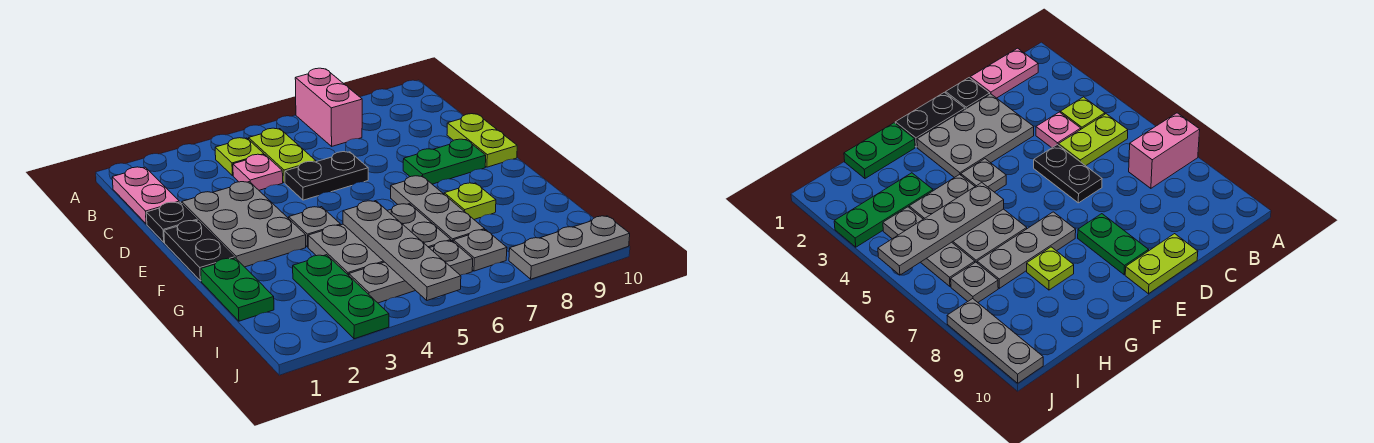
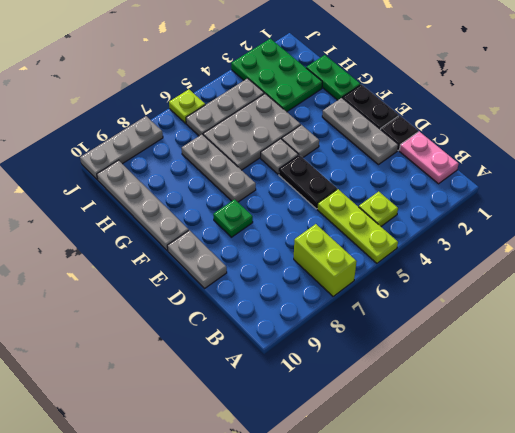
pink brick A7:B7 level 1 -> lime brick A7:B7 level 1
lime plate B5:C5 level 1 -> lime plate A5:C5 level 1
pink plate C4 level 1 -> none
grey plate D2:F3 level 1 -> grey plate D2:F2 level 1
black plate D5:D6 level 1 -> black plate D5:E5 level 1
lime plate D10:E10 level 1 -> grey plate D10:E10 level 1
green plate E8:E9 level 1 -> green plate E8 level 1
grey plate G5:J5 level 2 -> grey plate F10:I10 level 1
lime plate G8 level 1 -> lime plate J6 level 1
green plate H3:J3 level 1 -> green plate H2:J3 level 1
grey plate I7 level 1 -> grey plate F5 level 1

